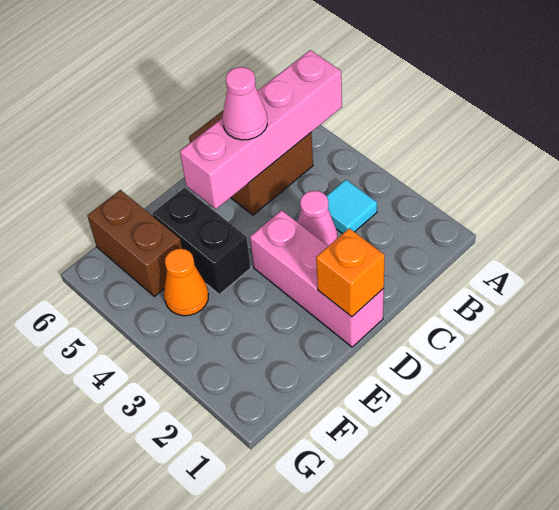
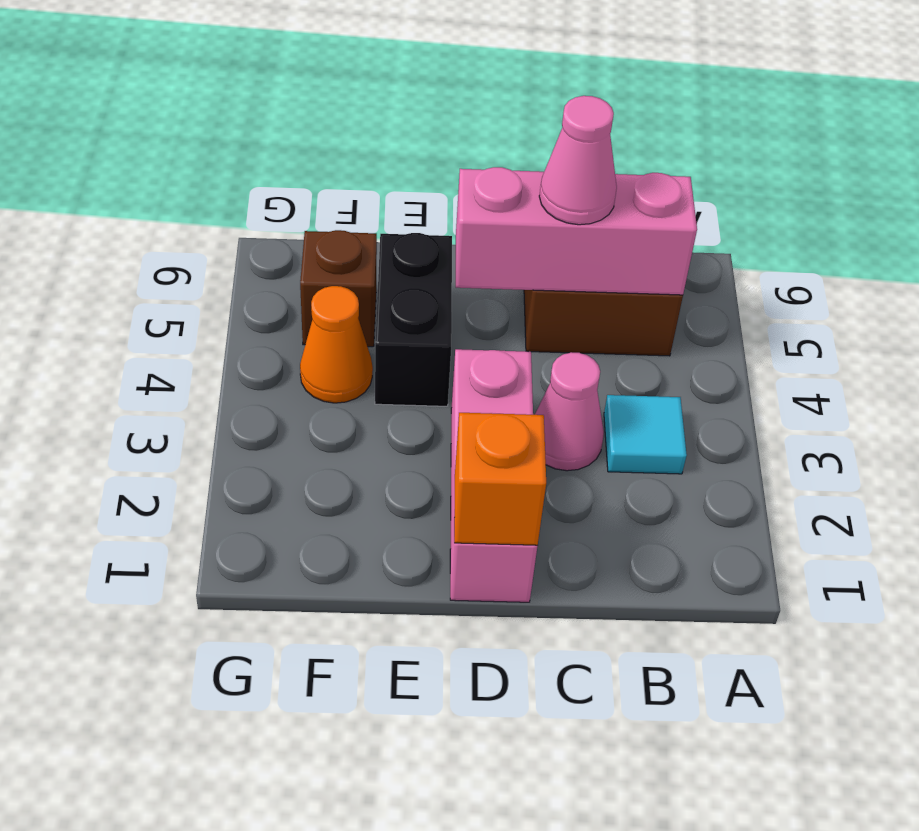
pink brick A5:D5 level 2 -> pink brick B5:D5 level 2
brown brick F5:F6 level 1 -> brown brick F5 level 1

